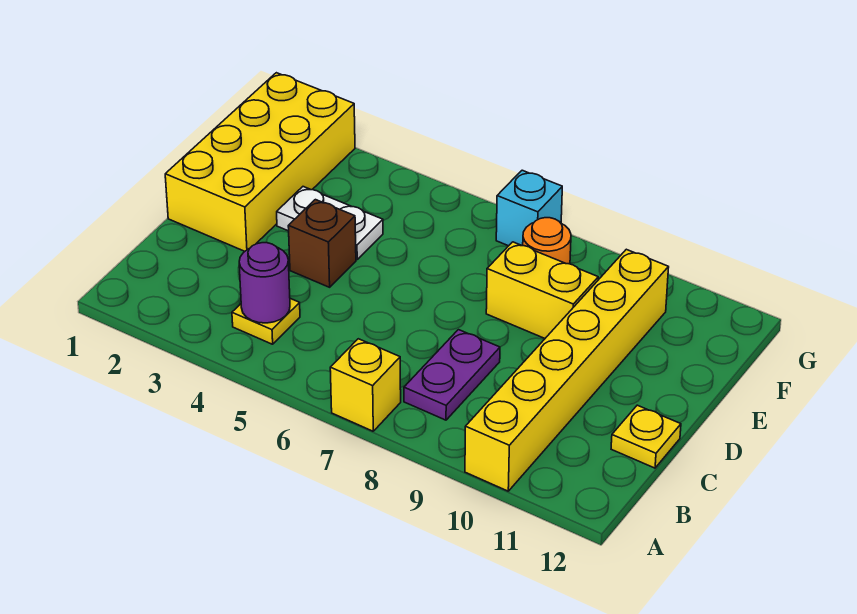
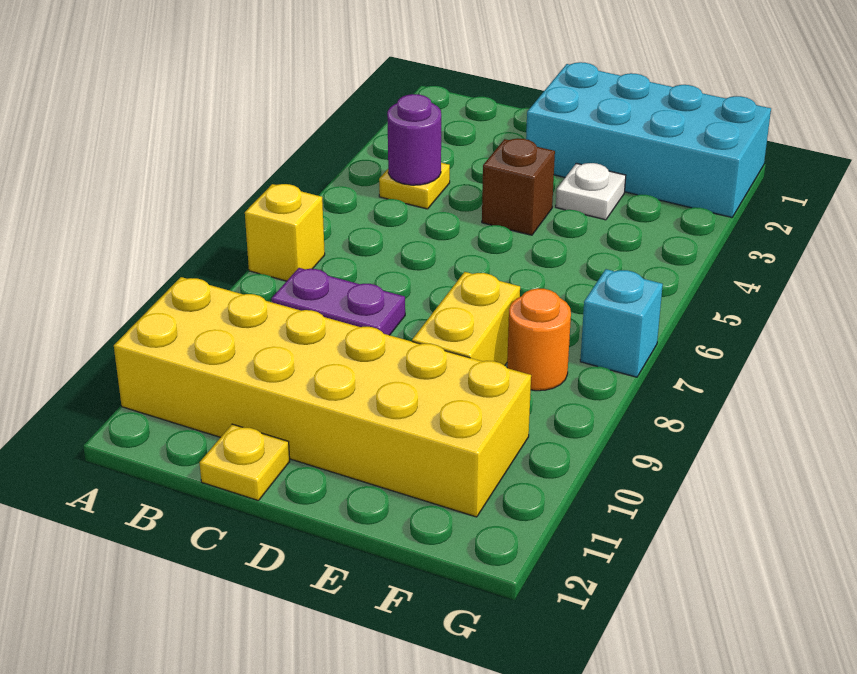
yellow brick A10:F10 level 1 -> yellow brick A10:F11 level 1
yellow brick D1:G2 level 1 -> cyan brick D1:G2 level 1
white plate E3:E4 level 1 -> white plate E3 level 1

